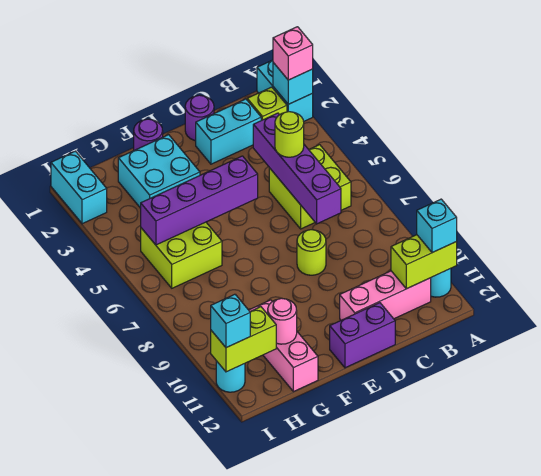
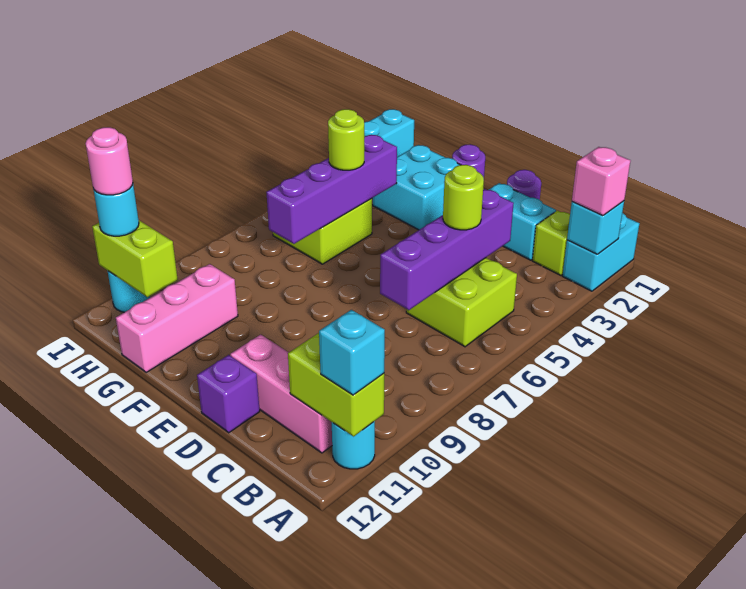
lime round brick D8 level 1 -> lime round brick G5 level 3
purple brick D12:E12 level 1 -> purple brick D12 level 1
purple brick E5:H5 level 2 -> purple brick G4:G7 level 2
pink round brick G11 level 2 -> pink round brick I11 level 4
cyan brick I11 level 3 -> cyan round brick I11 level 3

